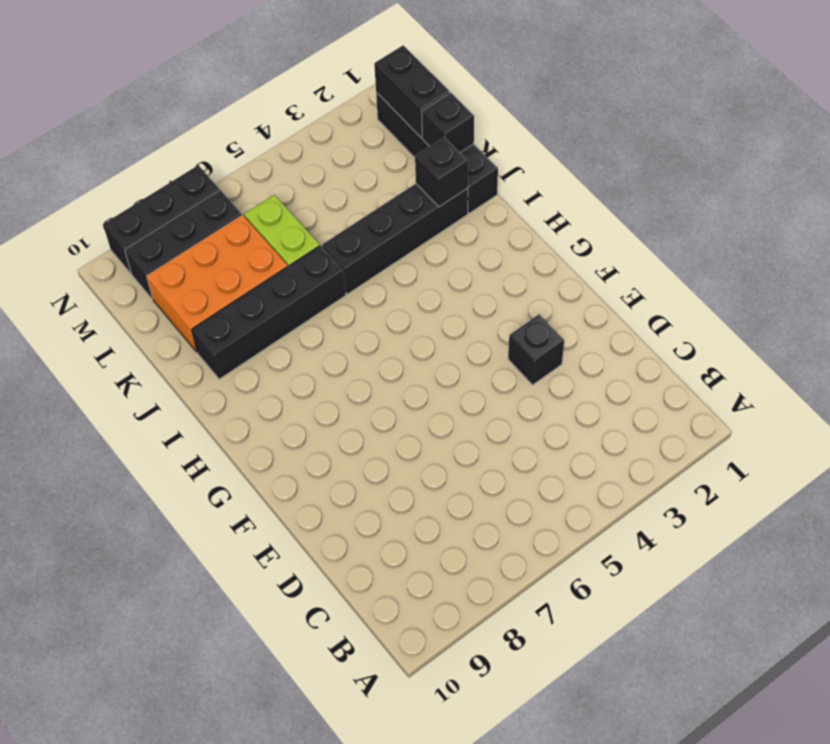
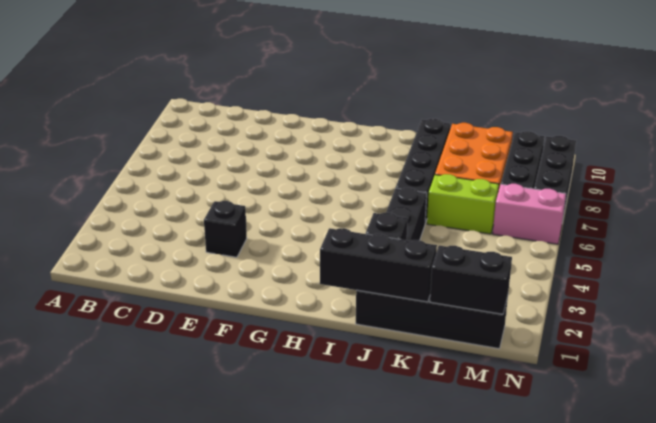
black brick K1 level 2 -> black brick I1:K1 level 2
none -> pink brick M6:N6 level 1

